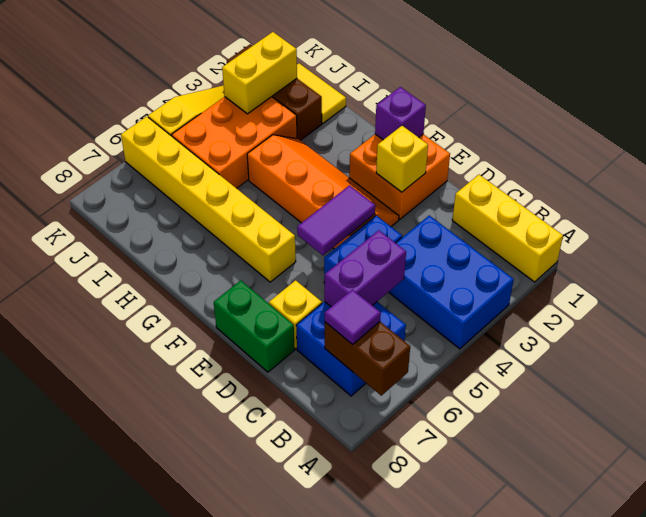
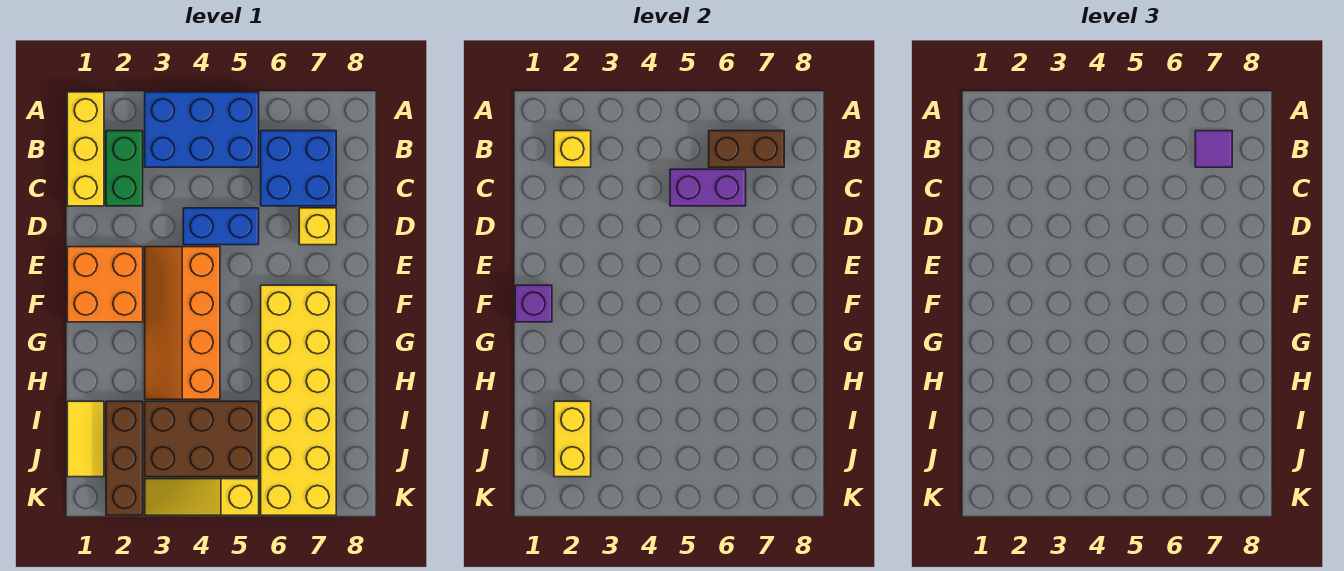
blue brick A3:C4 level 1 -> blue brick A3:B5 level 1
brown brick A7:B7 level 2 -> brown brick B6:B7 level 2
green brick D8:E8 level 1 -> green brick B2:C2 level 1
yellow brick E2 level 2 -> yellow brick B2 level 2
purple tile E4:E5 level 2 -> none
yellow brick F6:K6 level 1 -> yellow brick F6:K7 level 1
orange brick I3:J5 level 1 -> brown brick I3:J5 level 1
yellow brick J2:J3 level 2 -> yellow brick I2:J2 level 2

